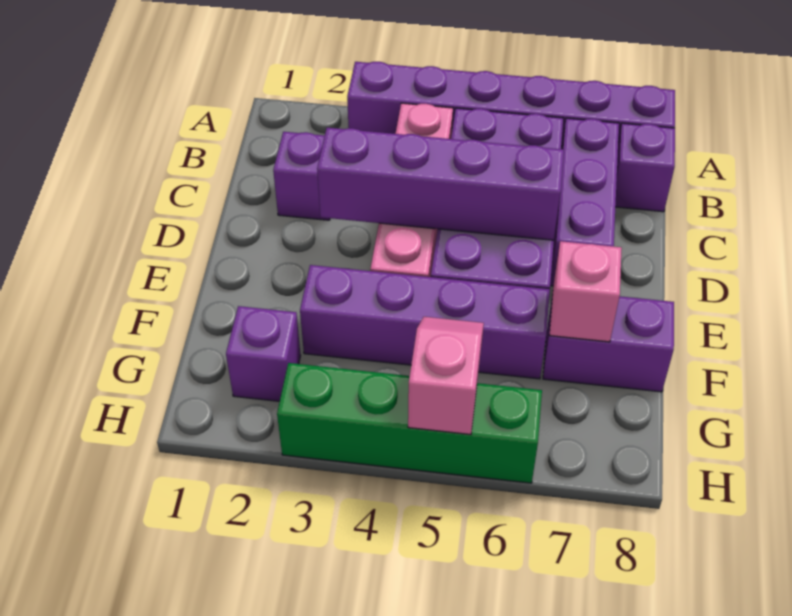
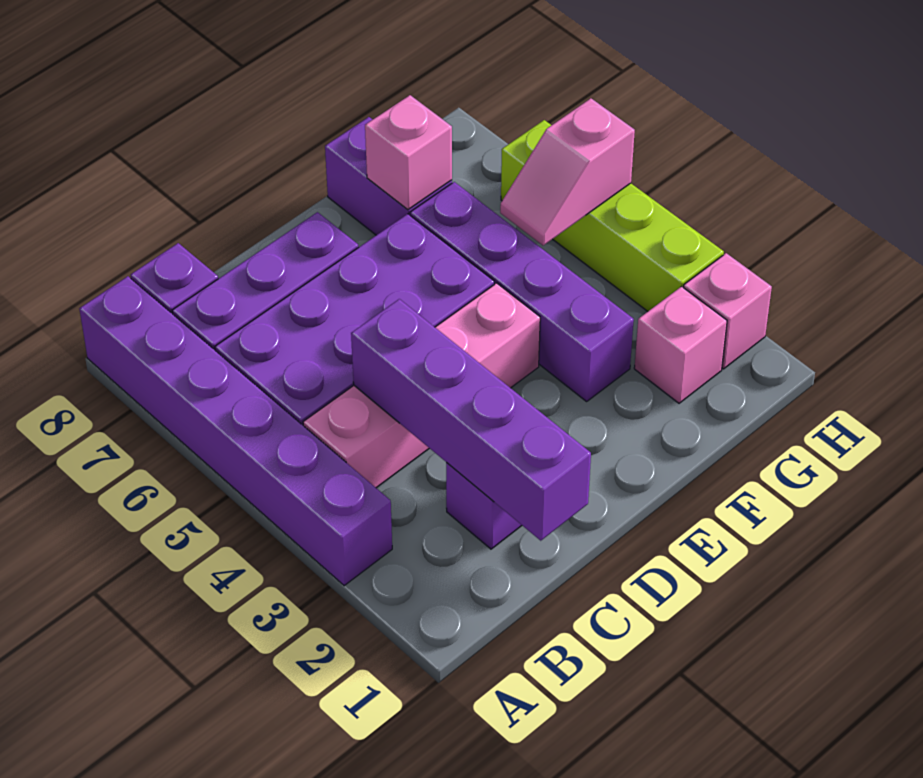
purple brick D3:D6 level 2 -> purple brick C1:C4 level 2
purple brick G2 level 1 -> pink brick G2 level 1
none -> pink brick H2 level 1
green brick H3:H6 level 1 -> lime brick H3:H6 level 1

